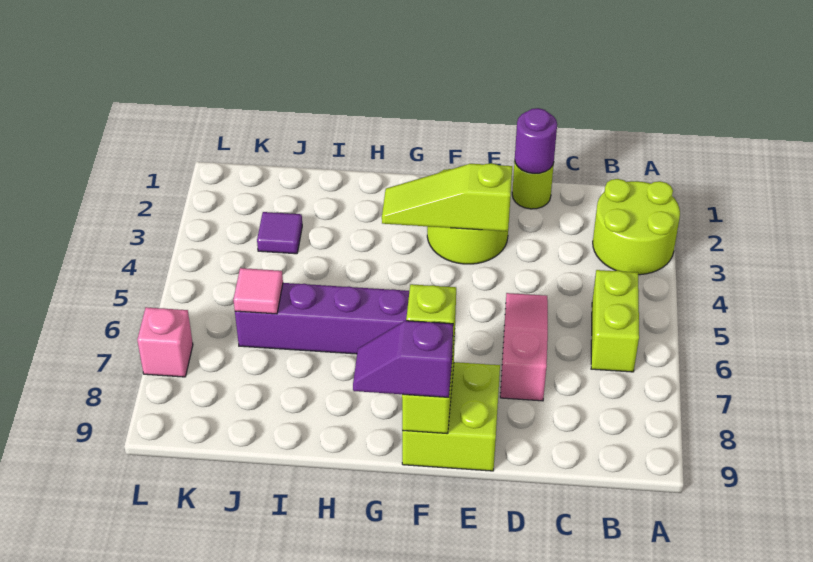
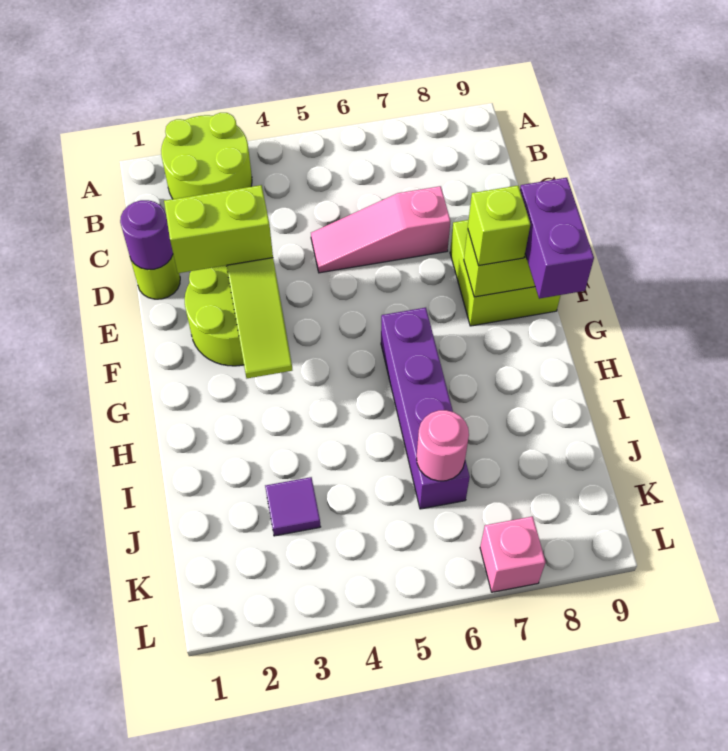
lime brick B5:B6 level 1 -> lime brick E2:E3 level 3
purple slope F9:G9 level 3 top F -> purple brick F9:G9 level 3
pink tile J6 level 2 -> pink round brick J6 level 2

